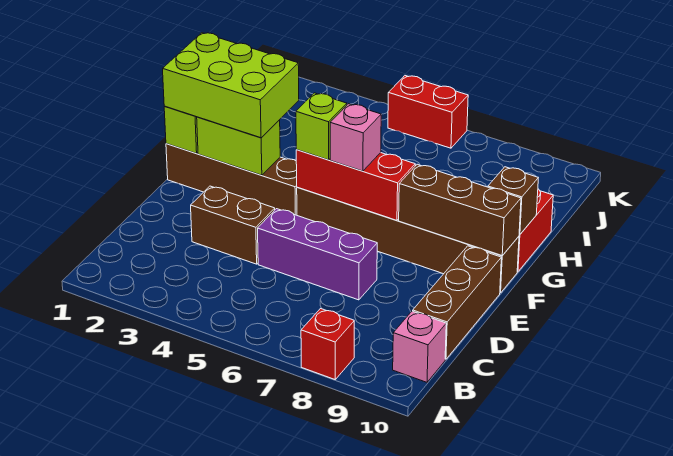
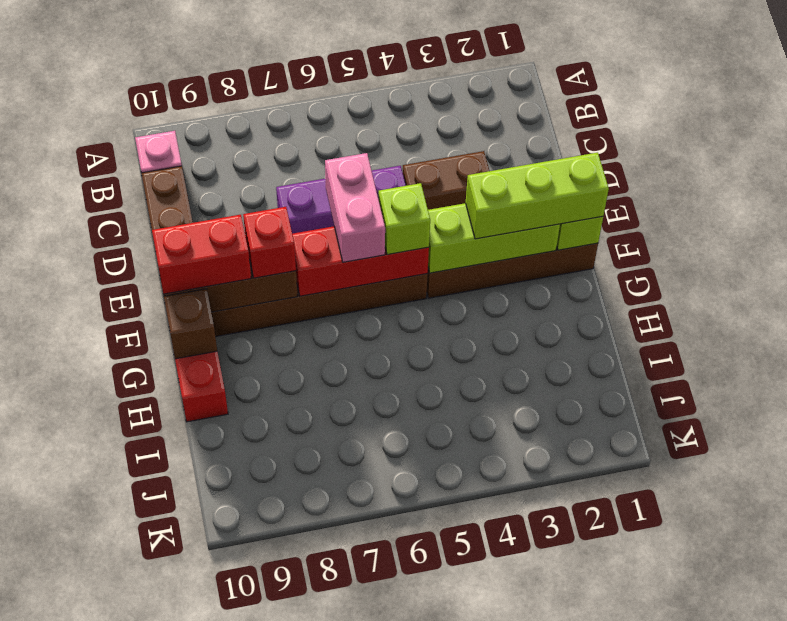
red brick A8 level 1 -> red brick F8 level 3
lime brick F1:G3 level 3 -> lime brick F1:F3 level 3
lime brick F2:F3 level 2 -> lime brick F2:F4 level 2
pink brick F6 level 3 -> pink brick E6:F6 level 3
red brick K5:K6 level 1 -> red brick F9:F10 level 3

